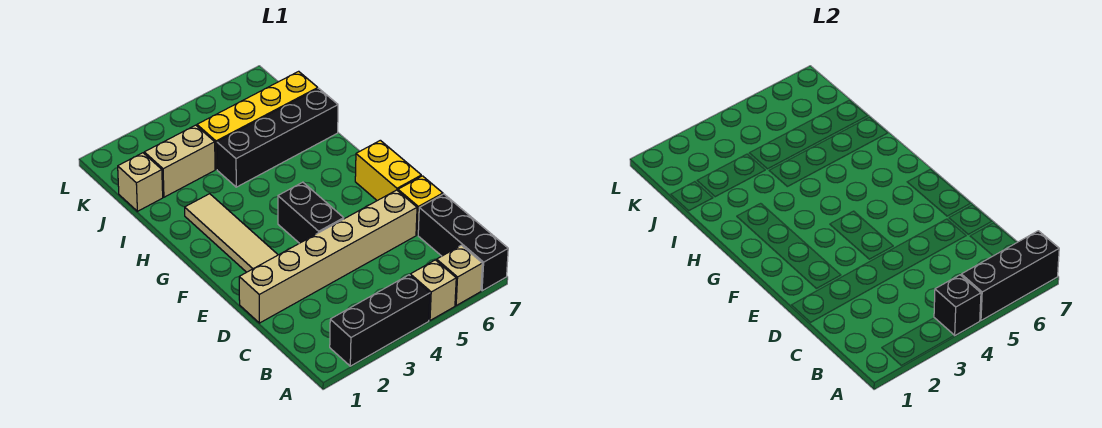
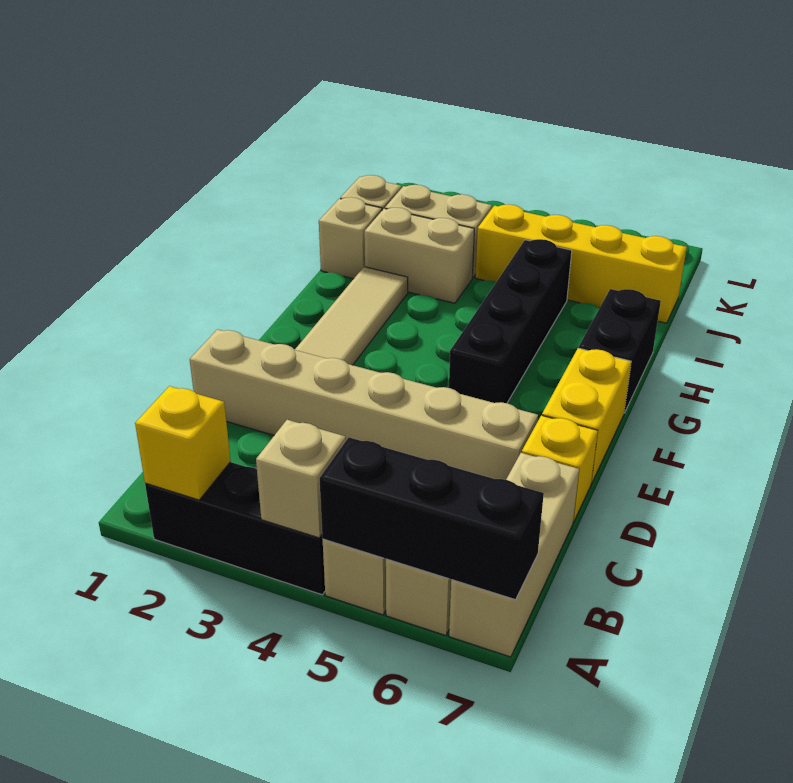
none -> yellow brick A2 level 2
black brick A4 level 2 -> tan brick A4 level 2
black brick A7:C7 level 1 -> tan brick A7:C7 level 1
black brick E4:F4 level 1 -> black brick G7:H7 level 1
none -> tan brick I1 level 1
none -> tan brick I2:I3 level 1
black brick I4:I7 level 1 -> black brick F5:I5 level 1

